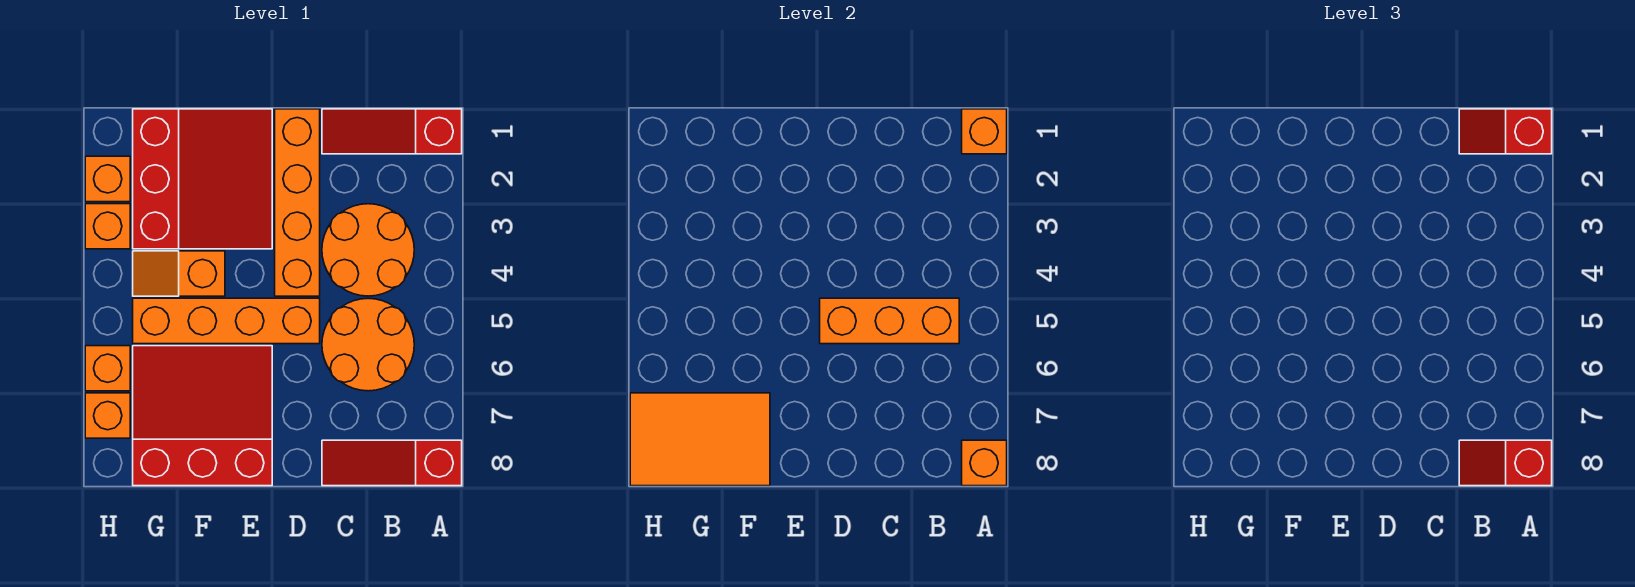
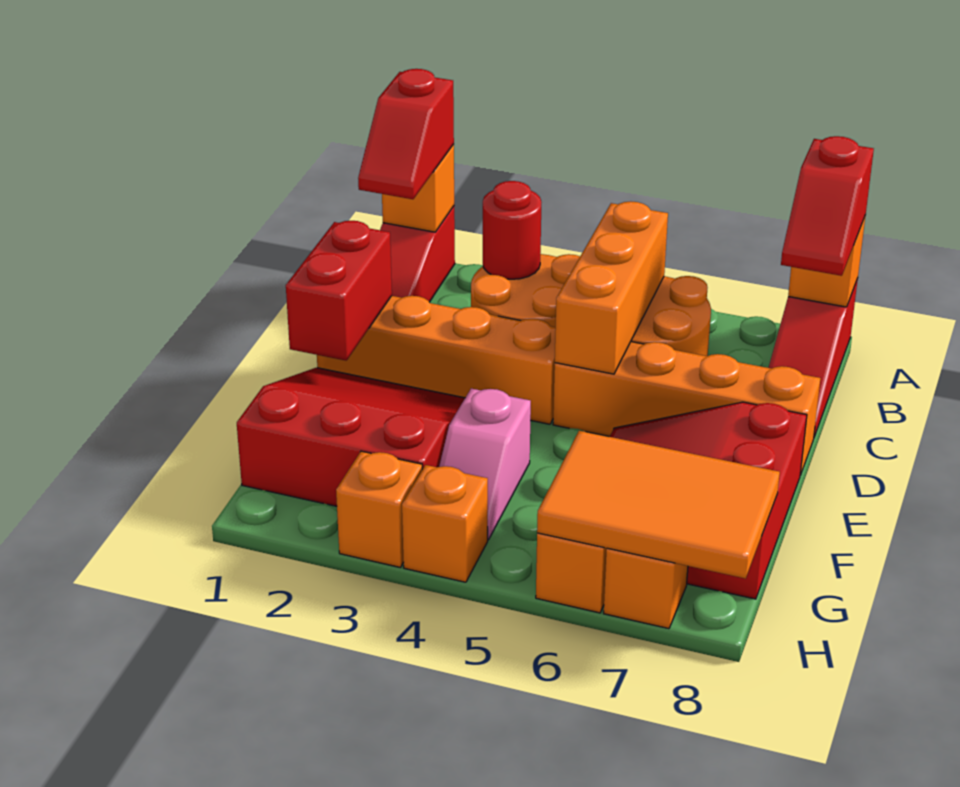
none -> red round brick B3 level 2
none -> red brick D1:E1 level 2
orange brick D5:G5 level 1 -> orange brick D5:D8 level 1
orange slope F4:G4 level 1 top F -> pink slope F4:G4 level 1 top F
orange tile F7:H8 level 2 -> orange tile G6:H8 level 2
orange brick H2 level 1 -> orange brick H4 level 1

